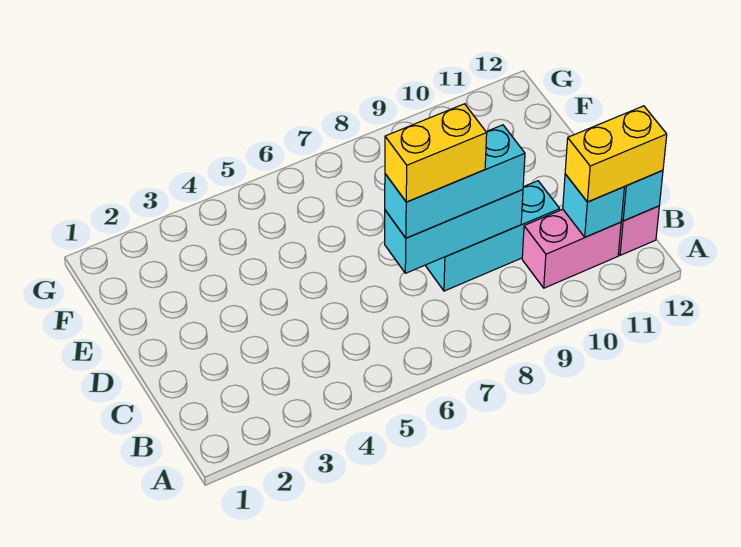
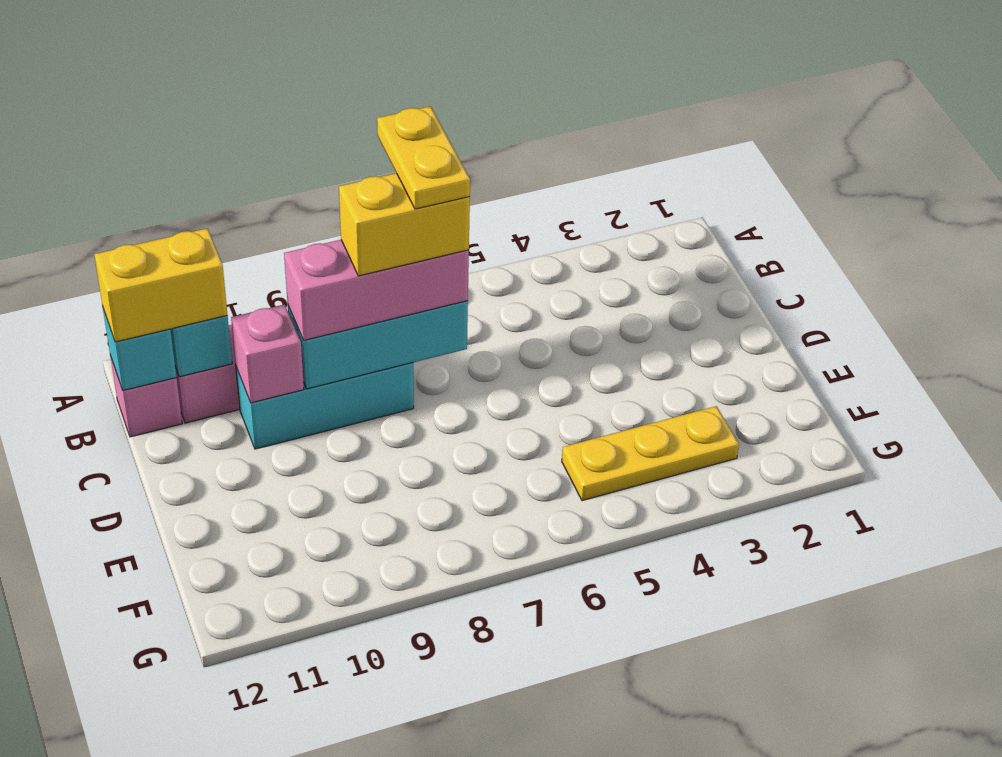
none -> yellow plate B7:C7 level 5
cyan brick C7:C9 level 3 -> pink brick C7:C9 level 3
none -> pink brick C10 level 2
none -> yellow plate F3:F5 level 1

